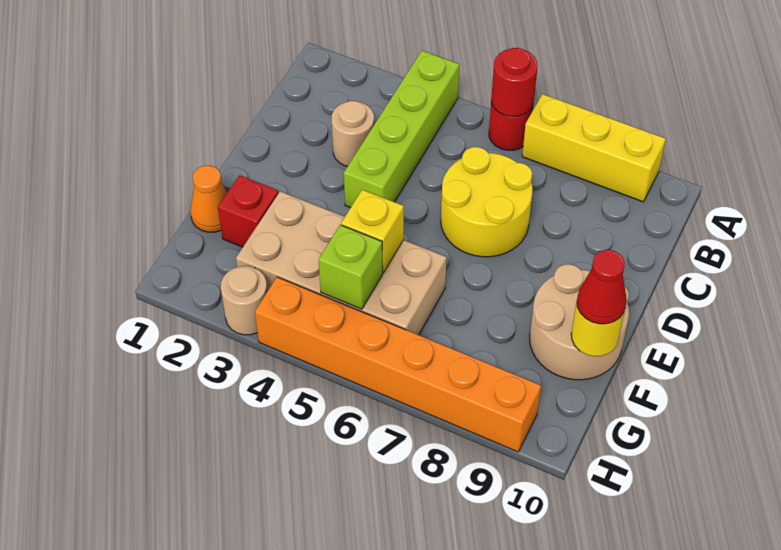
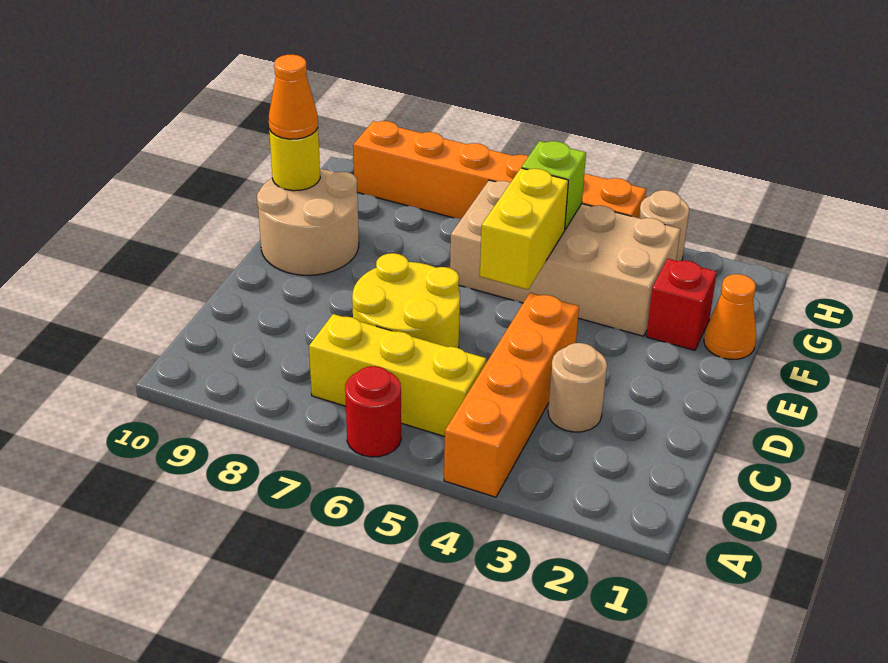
lime brick A4:D4 level 1 -> orange brick A4:D4 level 1
red round brick A6 level 2 -> none
yellow brick A7:A9 level 1 -> yellow brick B5:B7 level 1
yellow brick F5 level 2 -> yellow brick E5:F5 level 2
red cone F10 level 3 -> orange cone F10 level 3

